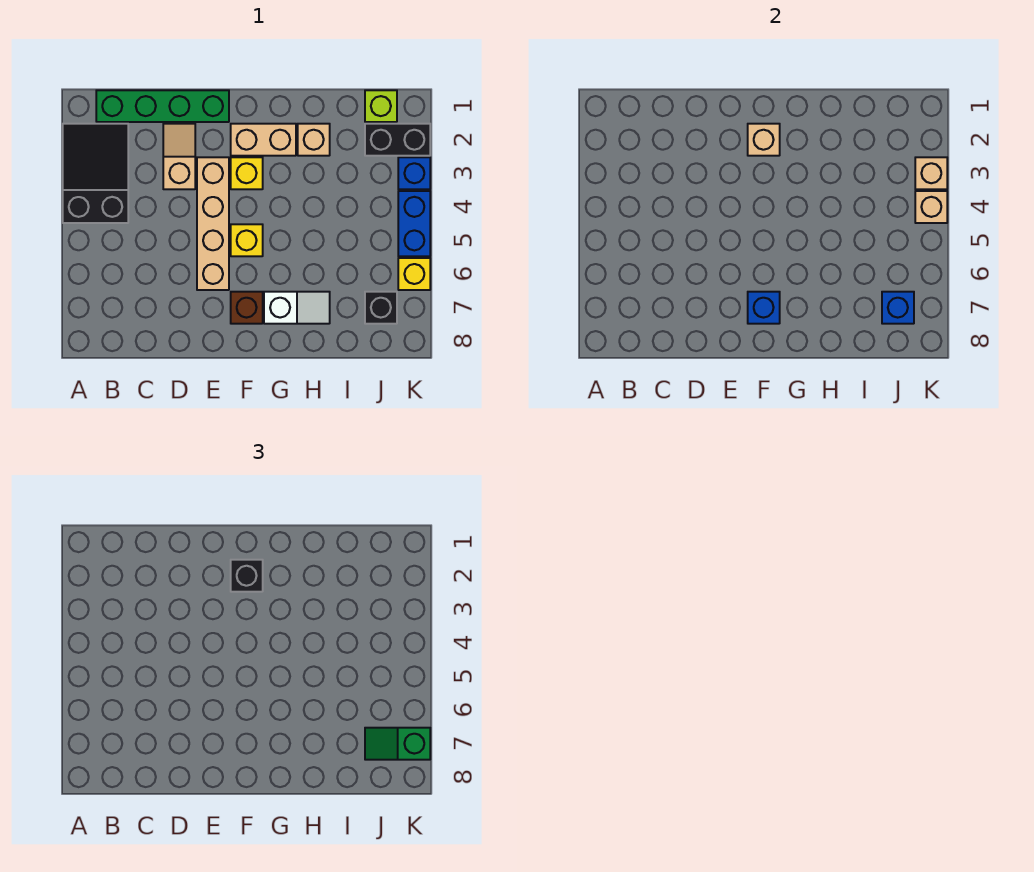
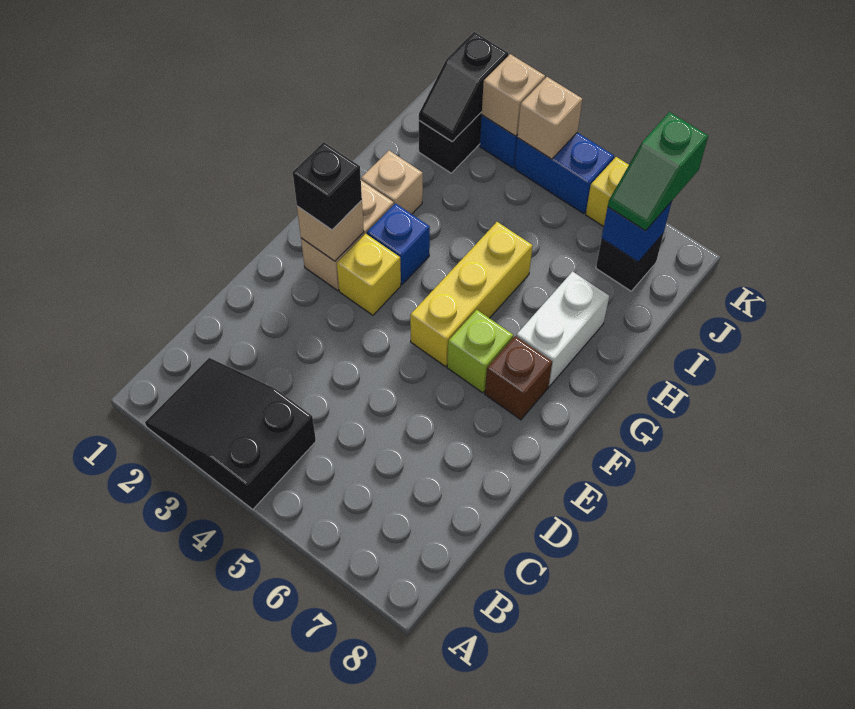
green brick B1:E1 level 1 -> none
tan slope D2:D3 level 1 top 3 -> none
tan brick E3:E6 level 1 -> none
yellow brick F5 level 1 -> yellow brick F5:H5 level 1
blue brick F7 level 2 -> blue brick G3 level 1
white slope G7:H7 level 1 top G -> white brick G7:H7 level 1
lime brick J1 level 1 -> lime brick F6 level 1
none -> black slope J2:K2 level 2 top K

